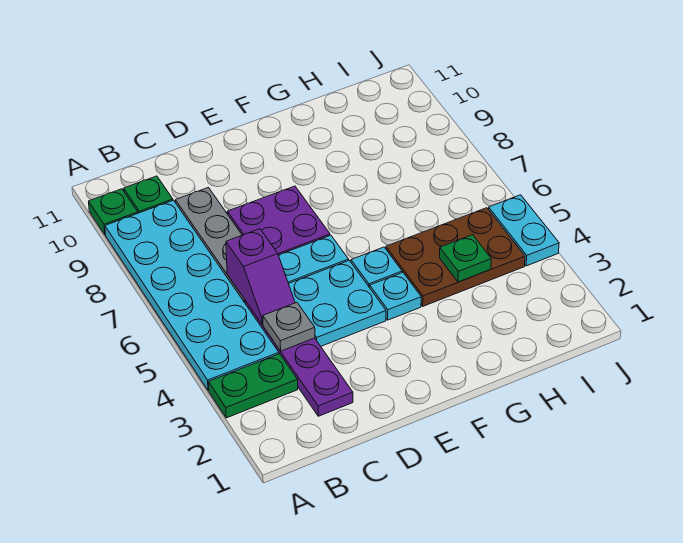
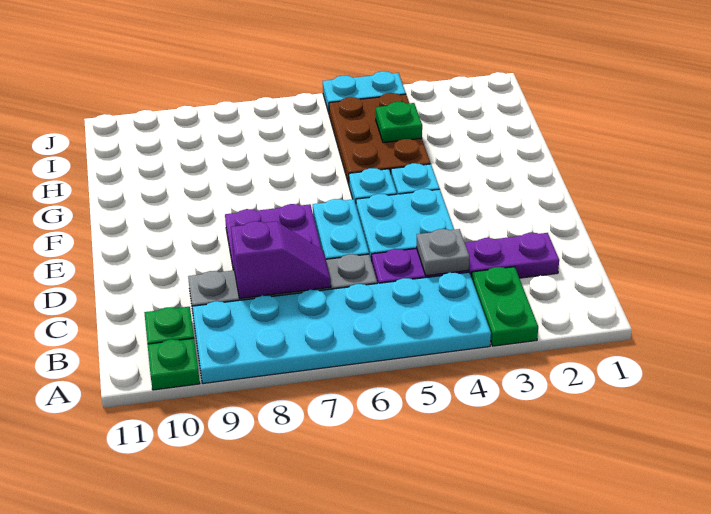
purple slope C5:C6 level 2 top 6 -> purple slope C7:C8 level 2 top 8

